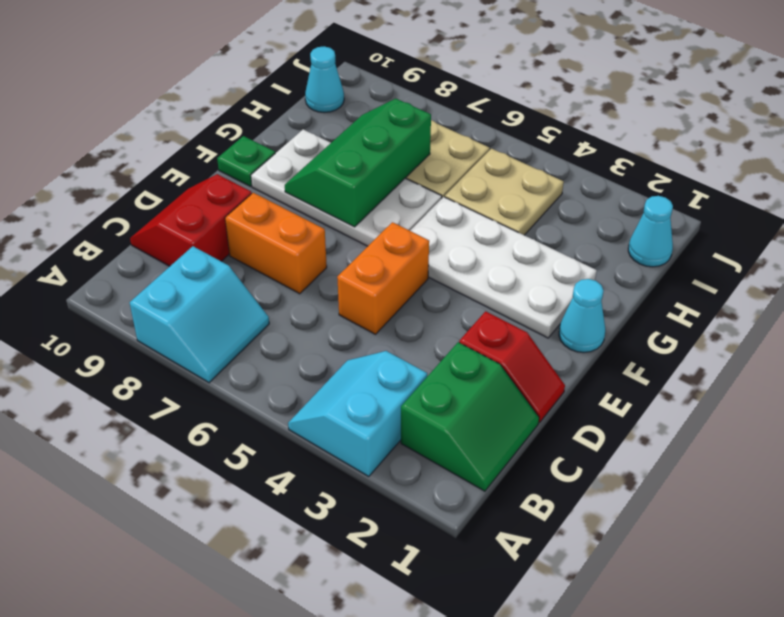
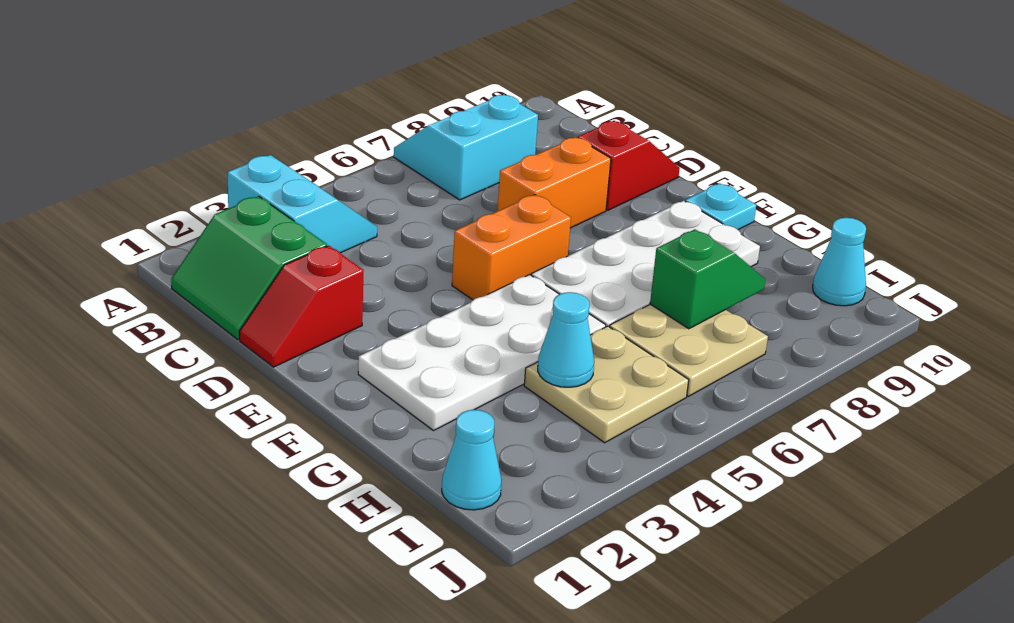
cyan slope A7:B8 level 1 top 8 -> cyan slope A7:B8 level 1 top B
red slope C9:D10 level 1 top 9 -> red slope D9:D10 level 1 top 9
orange brick D5:E5 level 1 -> orange brick E5:E6 level 1
cyan cone F1 level 1 -> cyan cone H4 level 2
green slope F7:H8 level 2 top 7 -> green slope H7:H8 level 2 top 7
green plate F10 level 1 -> cyan plate F10 level 1

